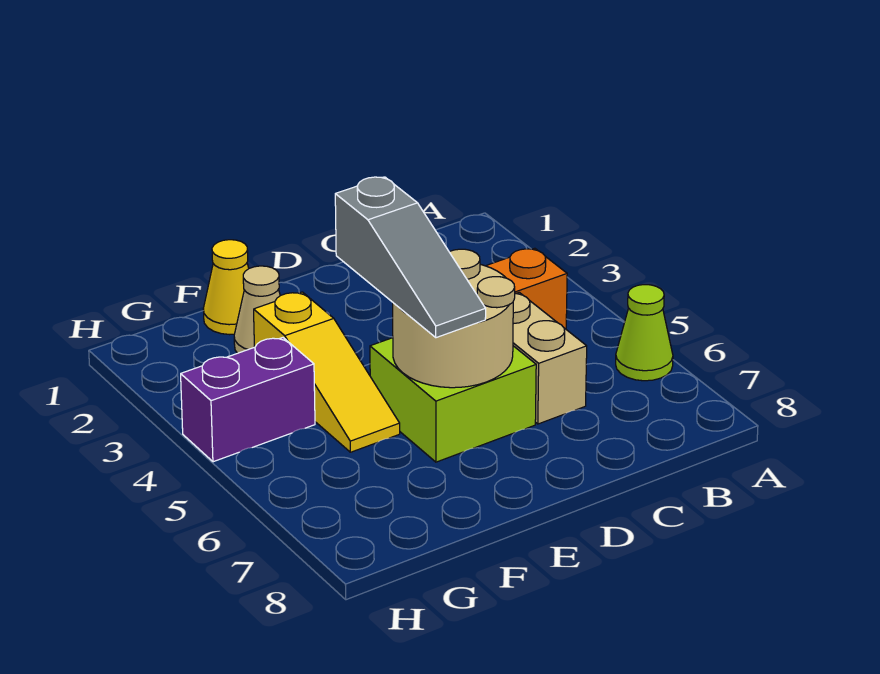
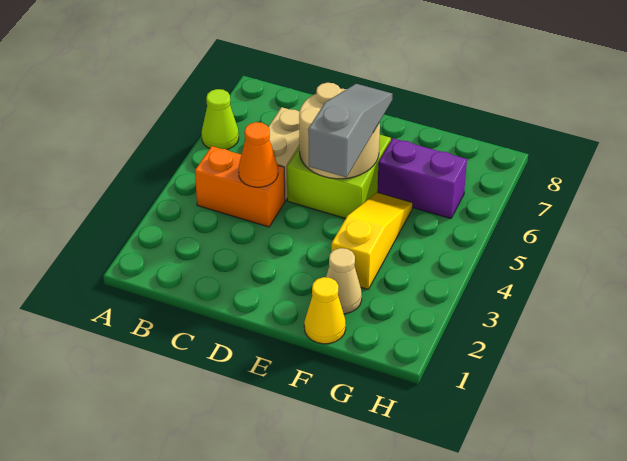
none -> orange cone C4 level 2
purple brick G4:H4 level 1 -> purple brick F6:G6 level 1

